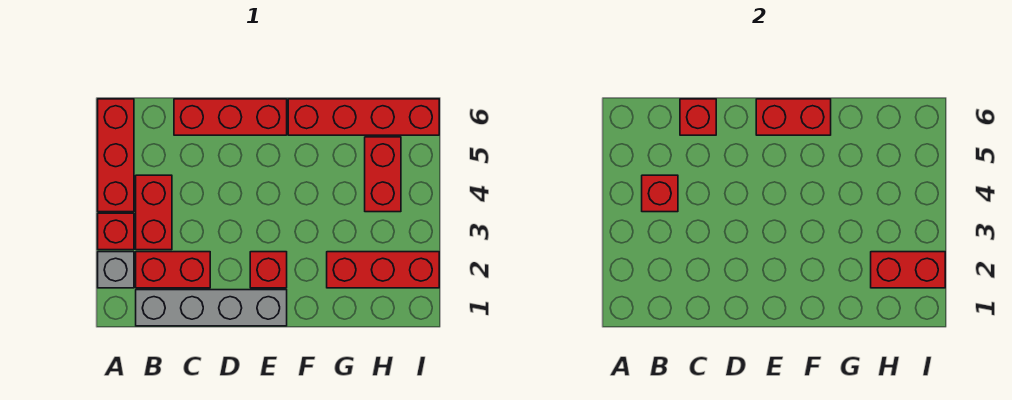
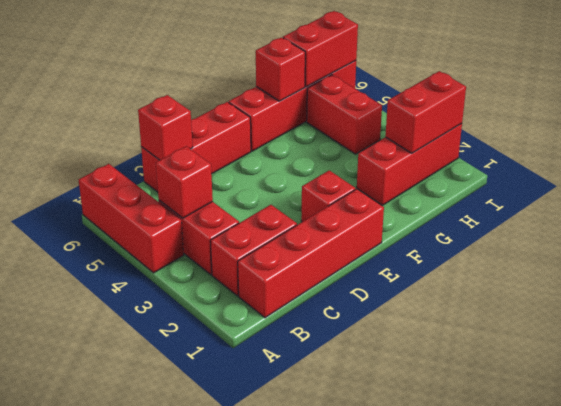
grey brick A2 level 1 -> none
red brick A3 level 1 -> red brick G6 level 2
grey brick B1:E1 level 1 -> red brick B1:E1 level 1
red brick E6:F6 level 2 -> red brick H6:I6 level 2

